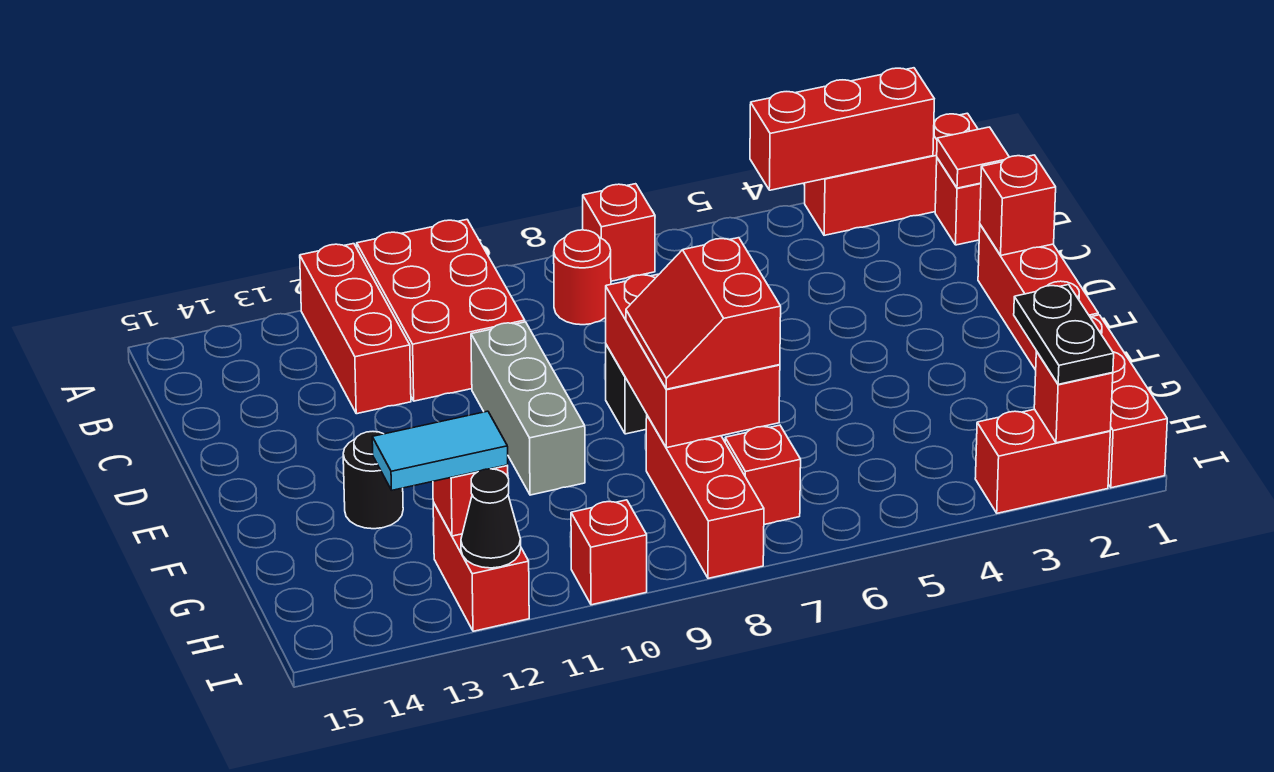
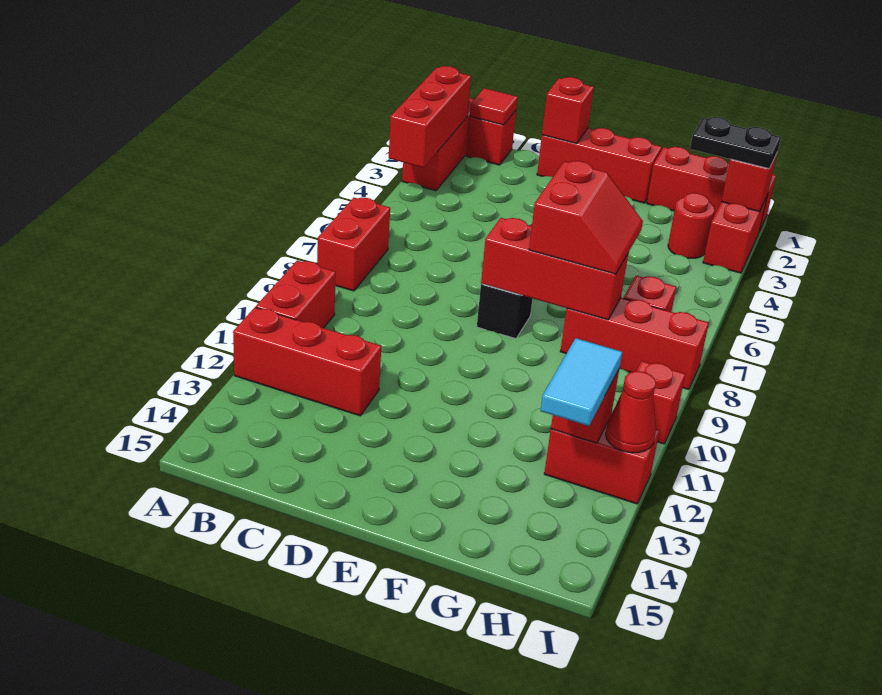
red brick A7 level 1 -> red brick A7:A8 level 1
red brick A10:C11 level 1 -> red brick A10:A11 level 1
red round brick B8 level 1 -> red round brick H3 level 1
grey brick D10:F10 level 1 -> none
red brick E7:G8 level 2 -> red brick E8:G8 level 2
red slope F7:G8 level 3 top 7 -> red slope F7:G8 level 3 top F
black round brick F13 level 1 -> none
black cone I12 level 2 -> red cone I12 level 2

